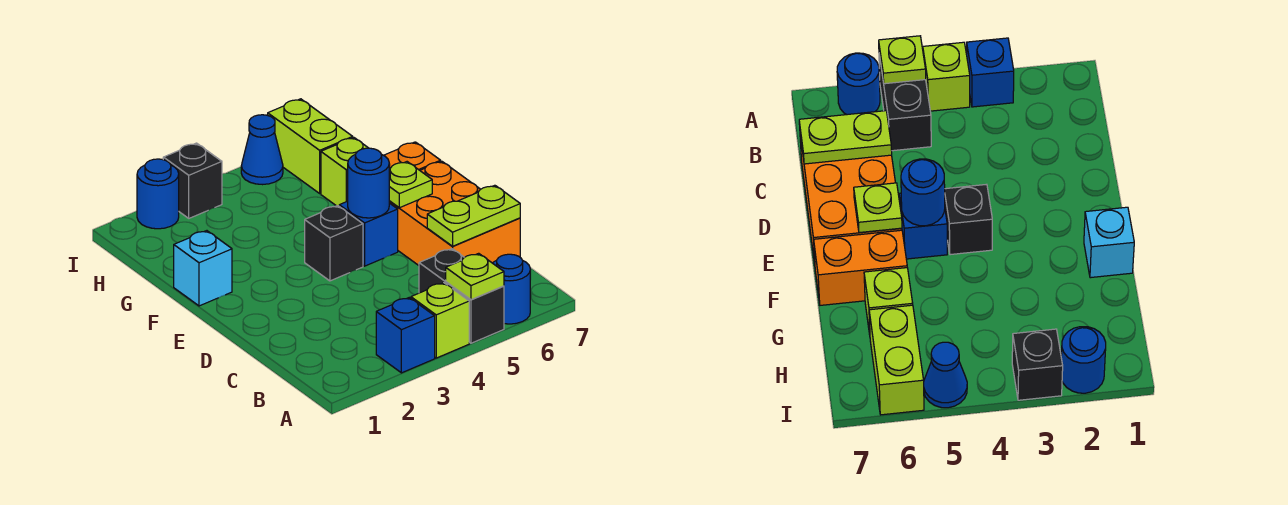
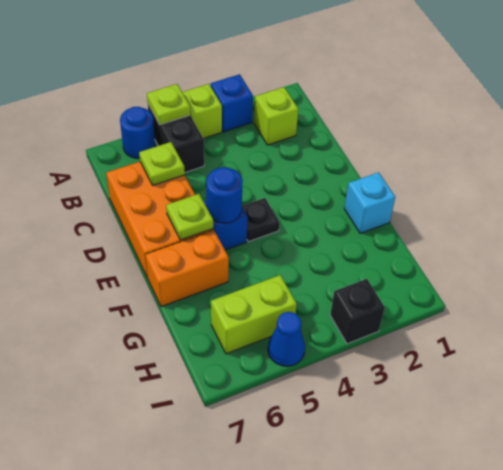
lime plate C6:C7 level 2 -> lime plate C6 level 2
black brick E4 level 1 -> black plate E4 level 1
lime brick G6 level 1 -> lime brick B2 level 1
lime brick H6:I6 level 1 -> lime brick H5:H6 level 1
blue round brick I2 level 1 -> none

